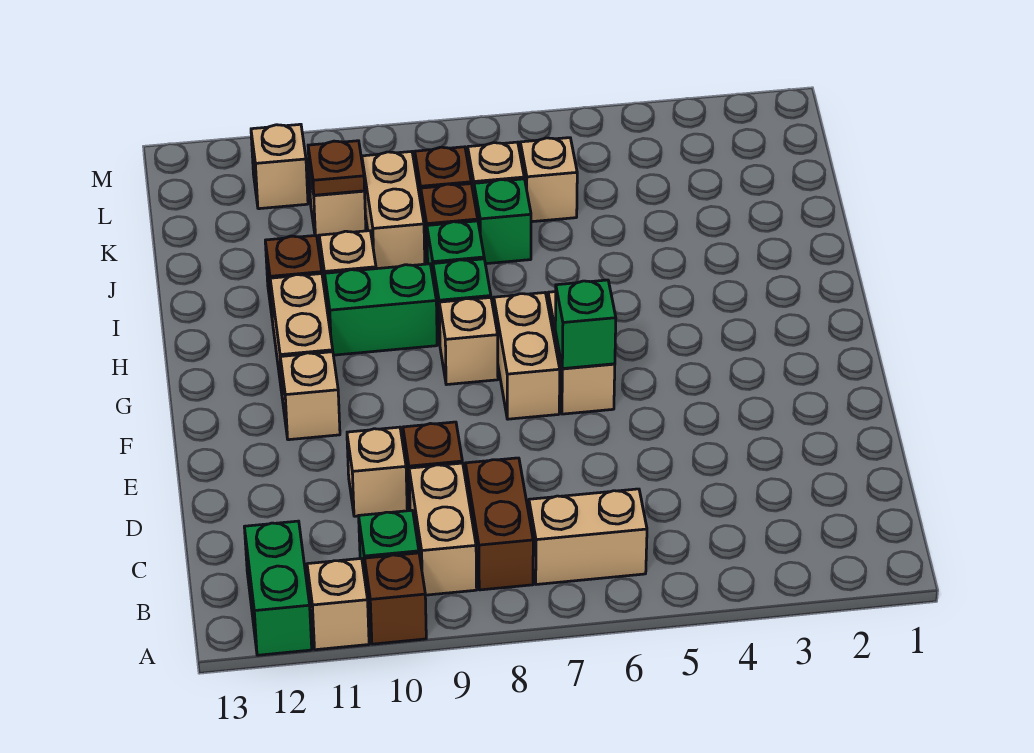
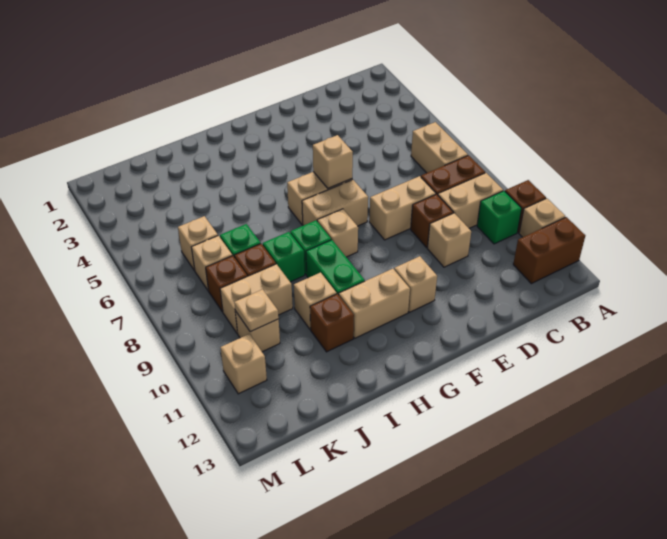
green brick A12:B12 level 1 -> brown brick A12:B12 level 1
none -> tan brick D8:E8 level 1
green brick F6 level 2 -> tan brick F6 level 2
brown plate K10 level 2 -> tan plate K10 level 2

